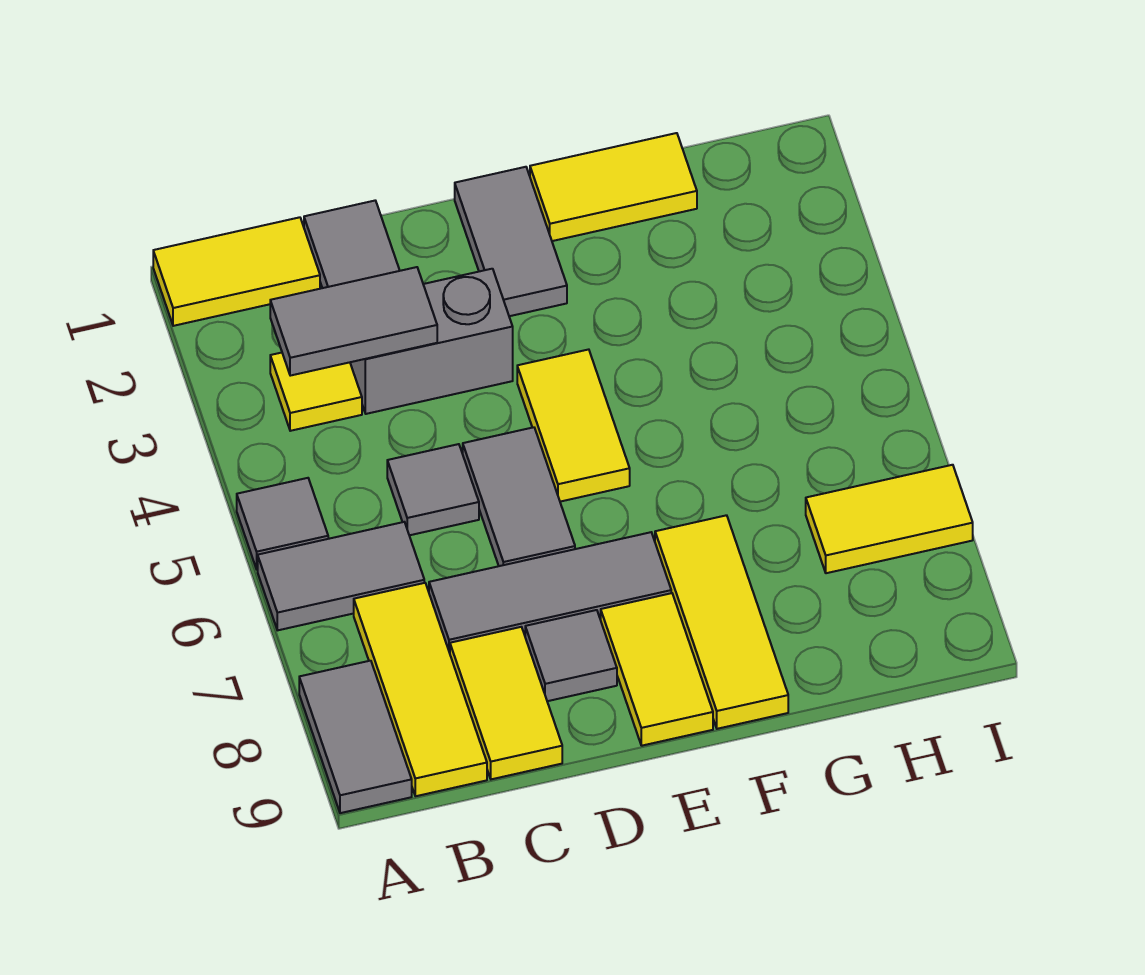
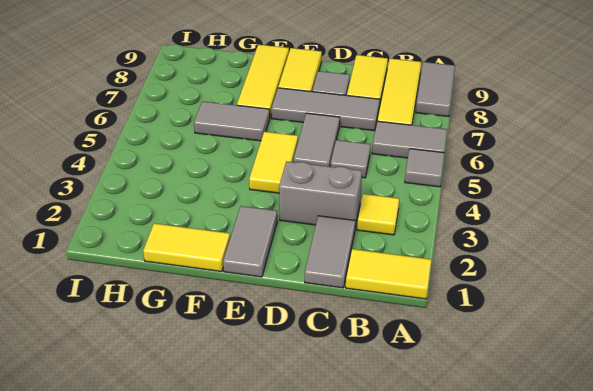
grey tile B3:C3 level 2 -> grey tile F6:G6 level 1
yellow tile H7:I7 level 1 -> none

